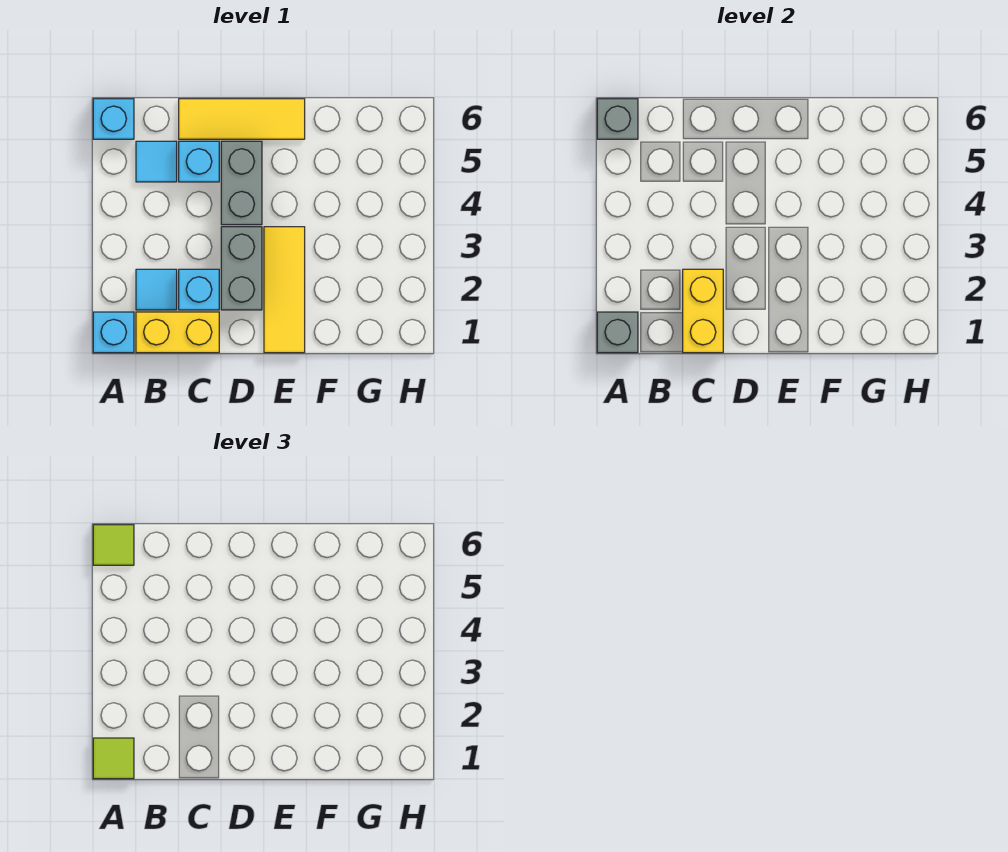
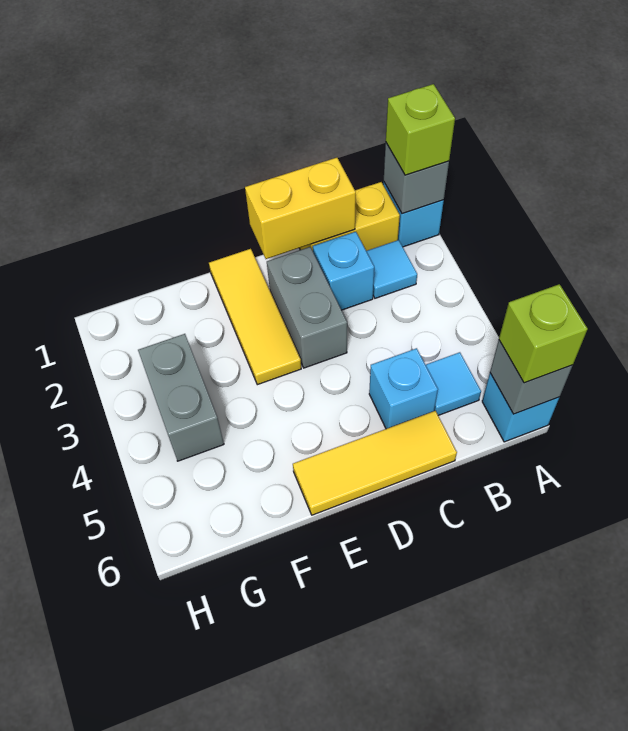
lime tile A1 level 3 -> lime brick A1 level 3
lime tile A6 level 3 -> lime brick A6 level 3
yellow brick C1:C2 level 2 -> yellow brick C1:D1 level 2
grey brick D4:D5 level 1 -> grey brick G3:G4 level 1

